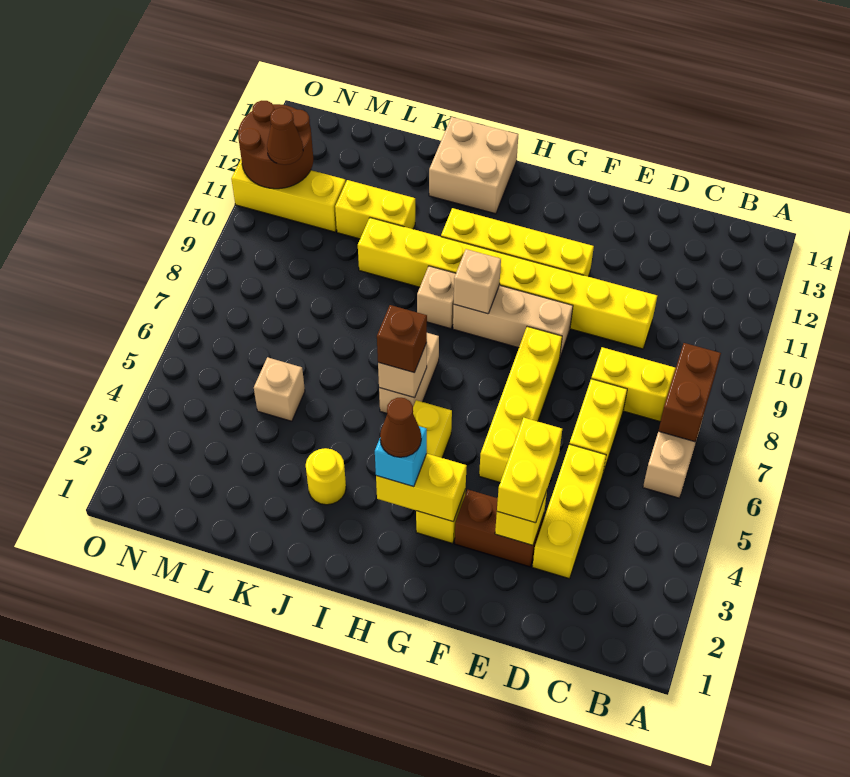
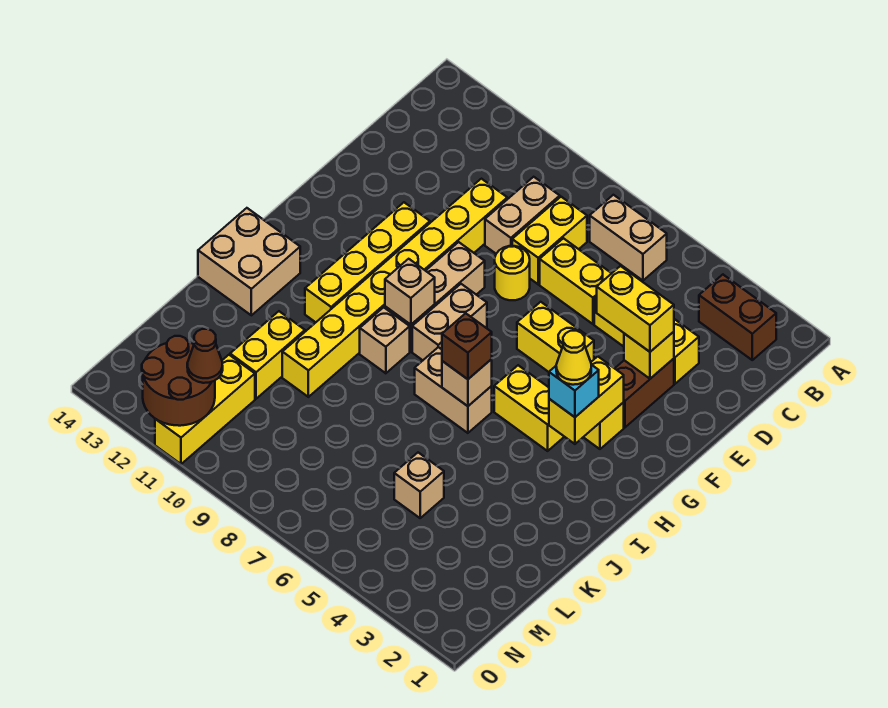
brown brick B7:B8 level 2 -> brown brick B2:B3 level 1
none -> tan brick C9:D9 level 1
yellow brick F5:F8 level 1 -> yellow brick F5:F6 level 1
none -> tan brick G8:H8 level 1
brown cone H3 level 4 -> yellow cone H3 level 4
yellow round brick J3 level 1 -> yellow round brick E8 level 1

